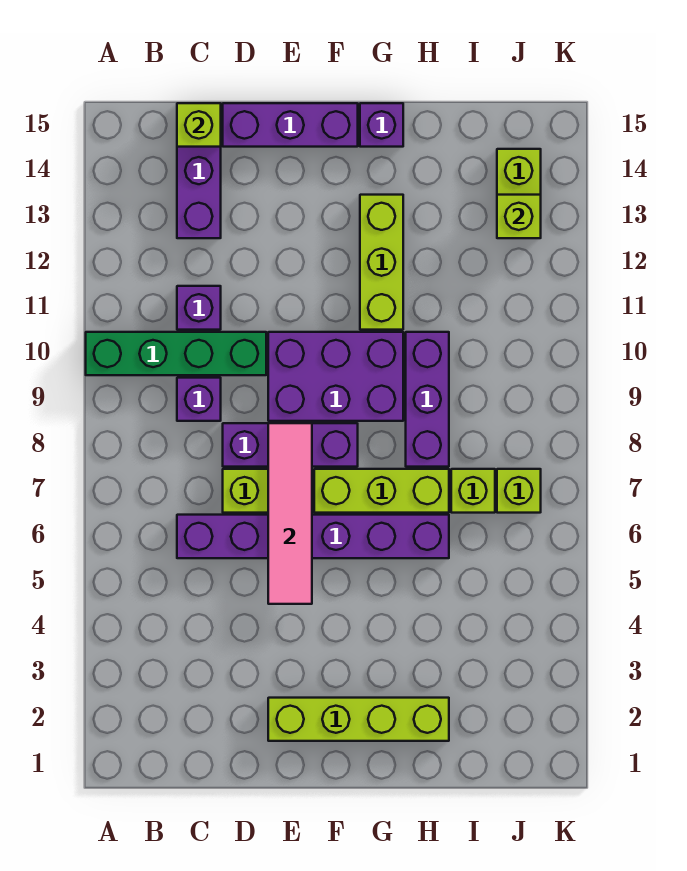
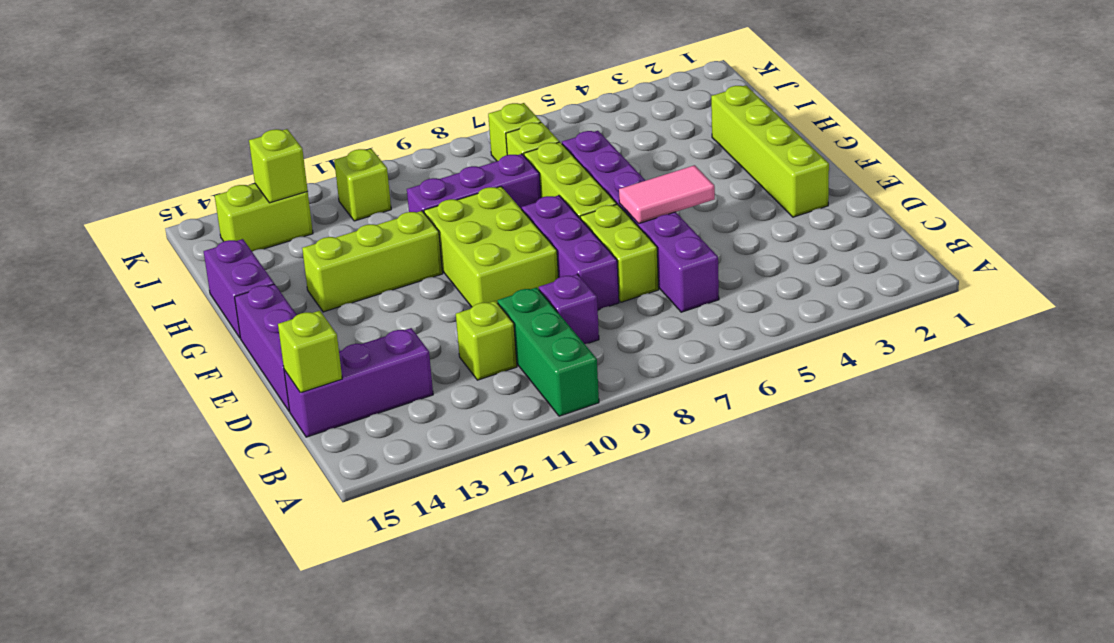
green brick A10:D10 level 1 -> green brick A10:C10 level 1
purple brick C11 level 1 -> lime brick C11 level 1
pink tile E5:E8 level 2 -> pink tile E5:E6 level 2
purple brick E9:G10 level 1 -> lime brick E9:G10 level 1
purple brick G15 level 1 -> purple brick G15:H15 level 1
none -> lime brick J11 level 1

